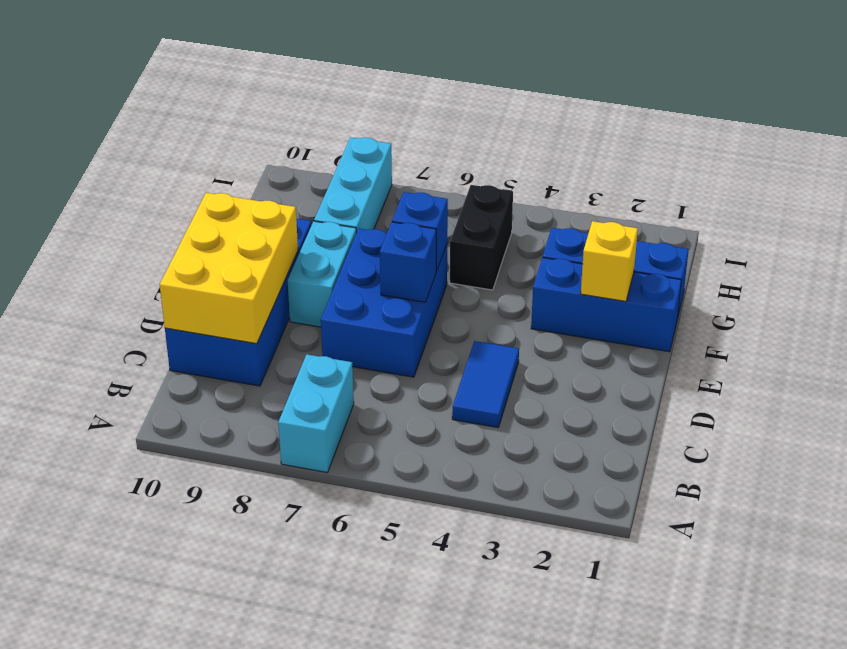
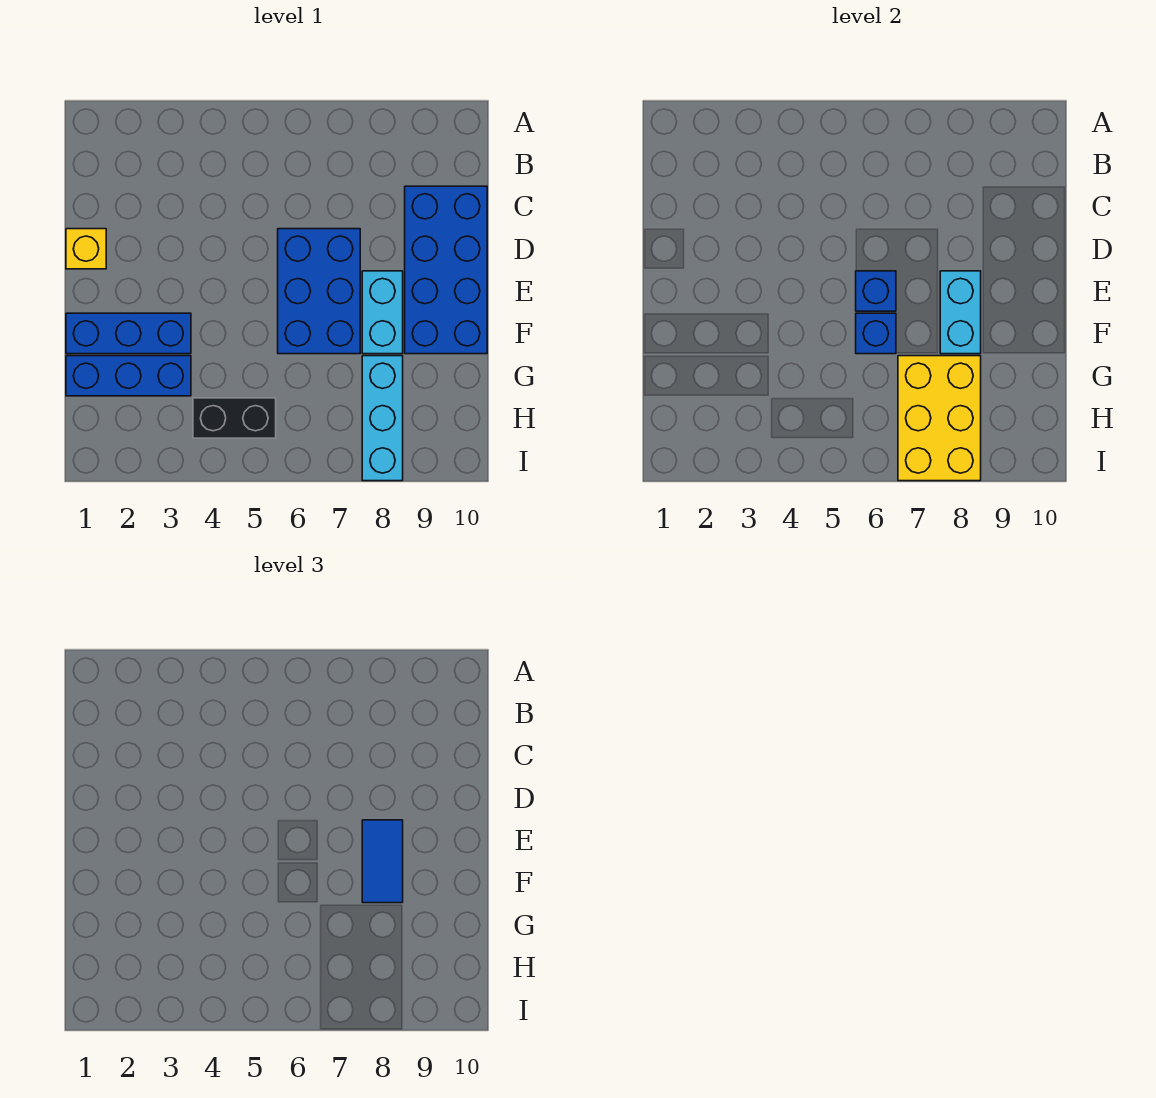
cyan brick A7:B7 level 1 -> cyan brick E8:F8 level 2
blue tile C4:D4 level 1 -> blue tile E8:F8 level 3
yellow brick C9:E10 level 2 -> yellow brick G7:I8 level 2
yellow brick F2 level 2 -> yellow brick D1 level 1
black brick G5:H5 level 1 -> black brick H4:H5 level 1

